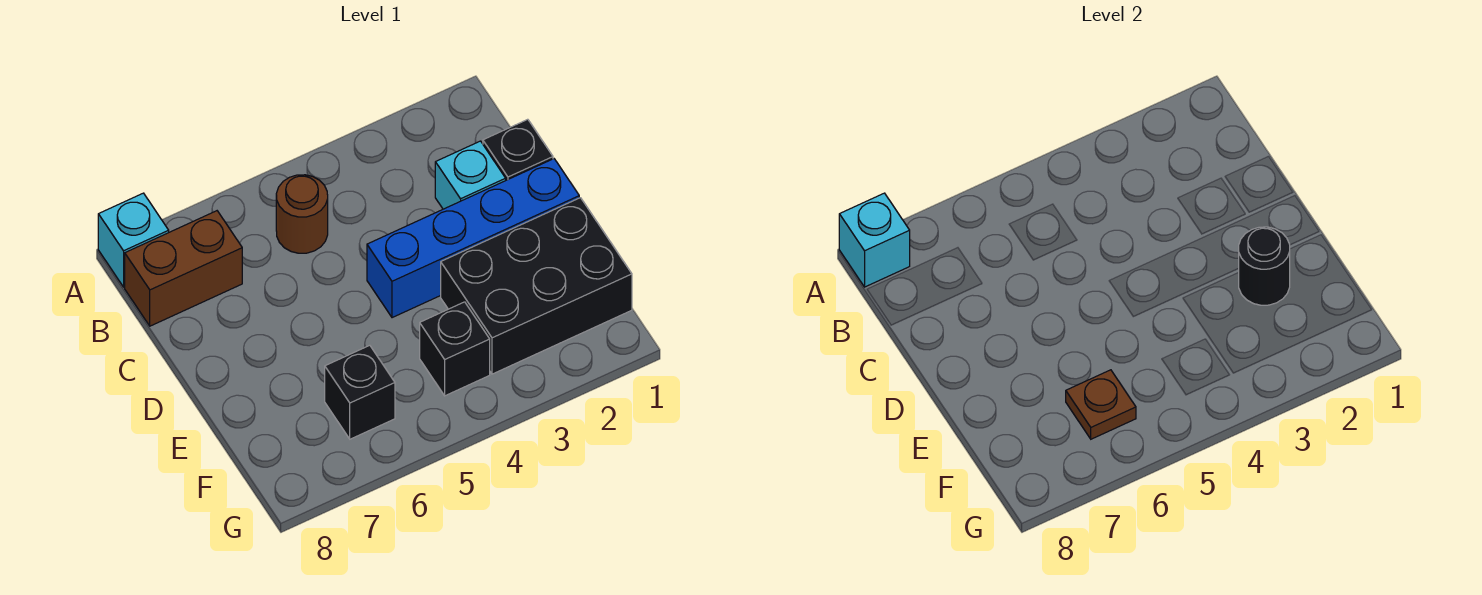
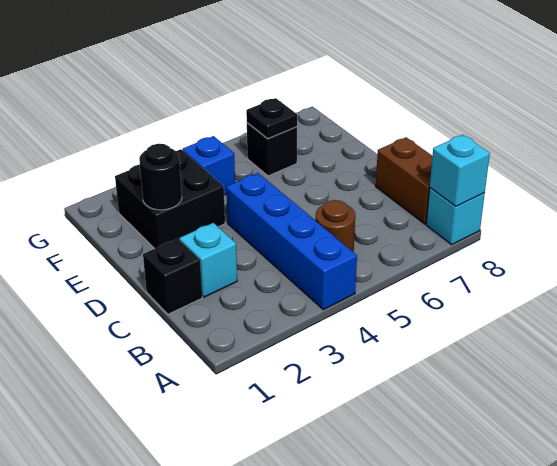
brown brick B7:B8 level 1 -> brown brick B8:C8 level 1
blue brick D1:D4 level 1 -> blue brick A4:D4 level 1
black brick E1:F3 level 1 -> black brick E2:F3 level 1
black brick F4 level 1 -> blue brick F4 level 1
brown plate F6 level 2 -> black plate F6 level 2

